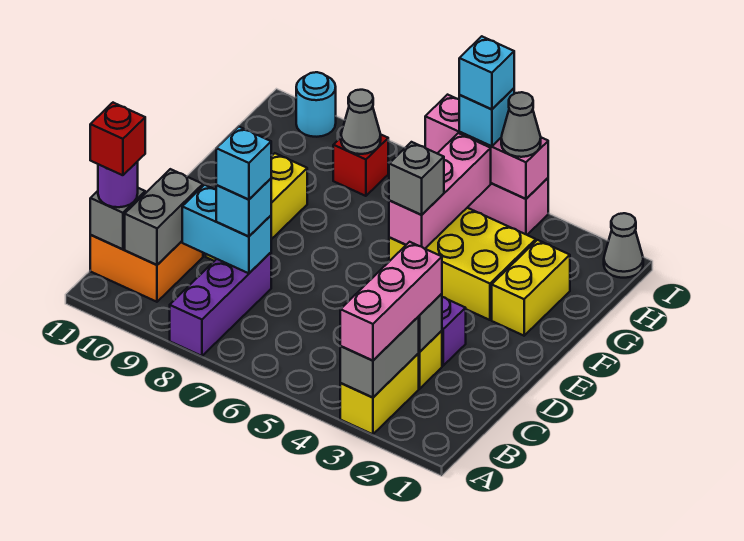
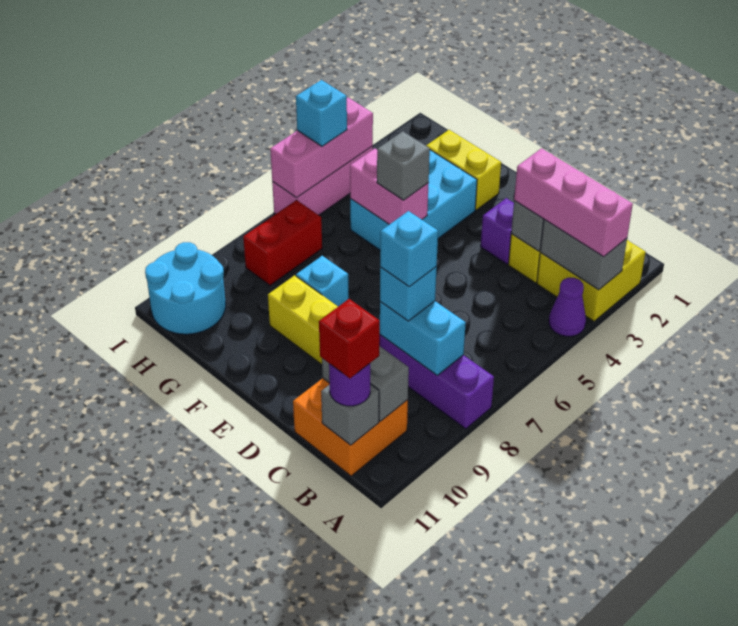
yellow brick A3:B3 level 1 -> yellow brick A2:B3 level 1
none -> purple cone A4 level 1
cyan brick C8:C9 level 2 -> cyan brick B8:C8 level 2
yellow brick F3:G5 level 1 -> cyan brick F3:G5 level 1
pink brick F5:H5 level 2 -> pink brick F5:G5 level 2
red brick H8 level 1 -> red brick H7:H8 level 1
grey cone H8 level 2 -> none
grey cone I1 level 1 -> none
grey cone I4 level 3 -> none
cyan brick I5 level 4 -> cyan brick F8 level 1
cyan round brick I10 level 1 -> cyan round brick H10:I11 level 1

